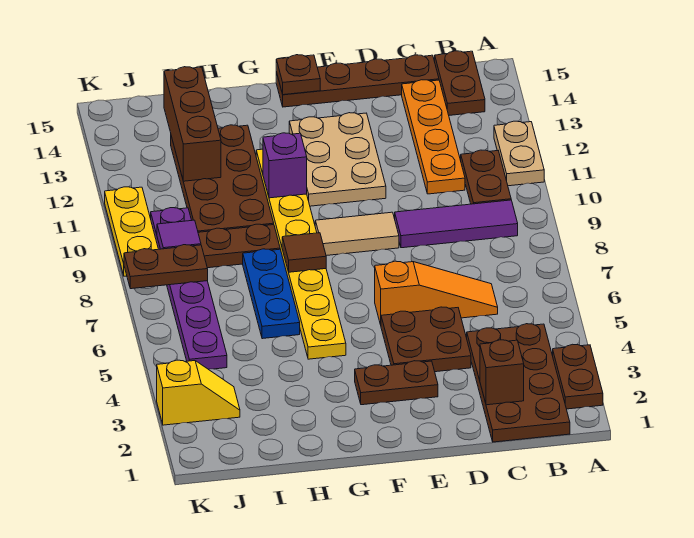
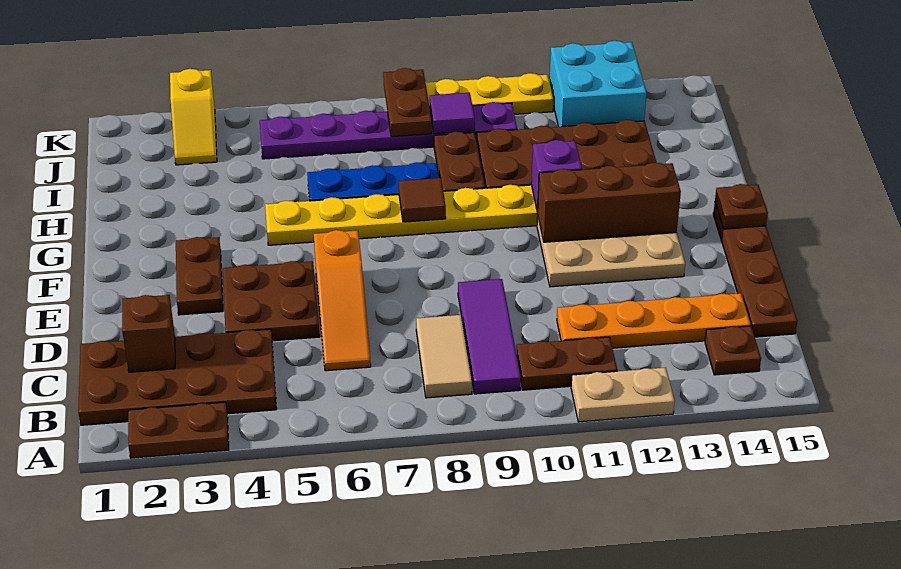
brown plate B14:B15 level 1 -> brown plate B14 level 1
tan tile E9:F9 level 1 -> tan tile B8:C8 level 1
brown brick I12:I14 level 2 -> brown brick F11:F13 level 2
none -> cyan brick J12:K13 level 1

